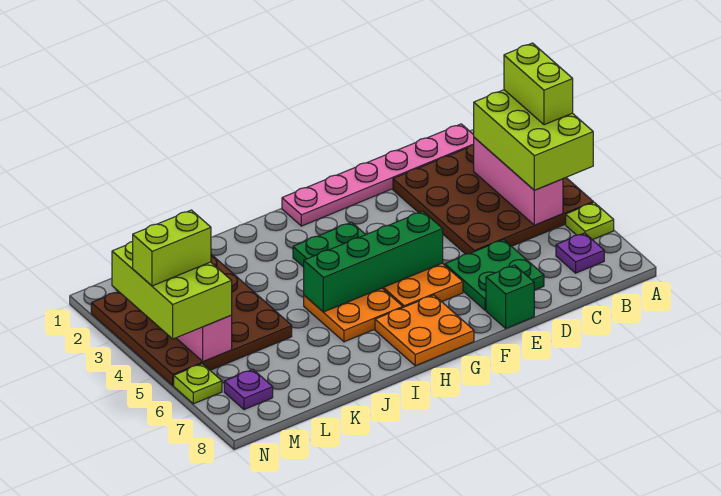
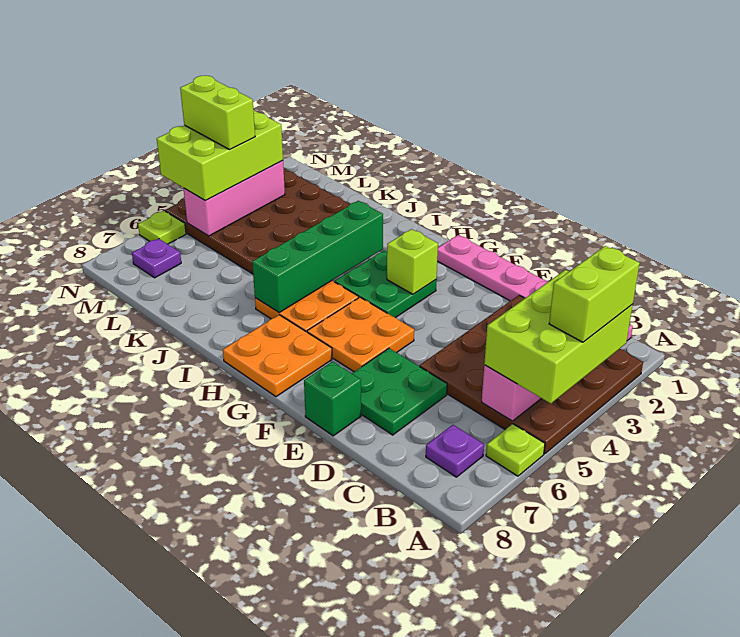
green brick F5:I5 level 2 -> green brick I3:I6 level 2
none -> lime brick G3 level 2

